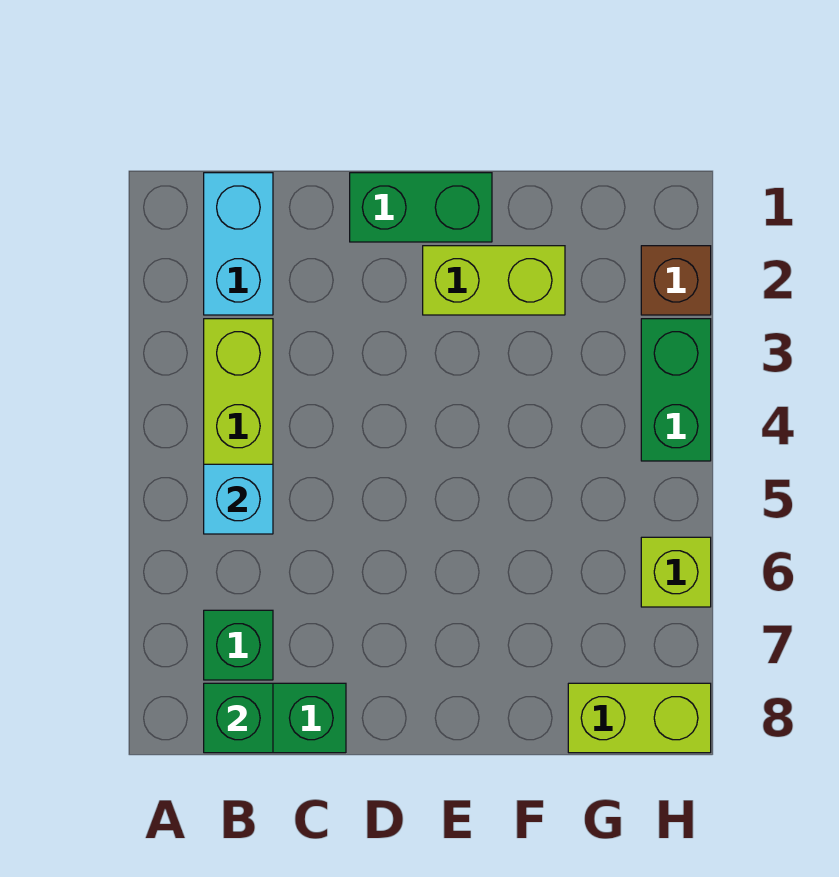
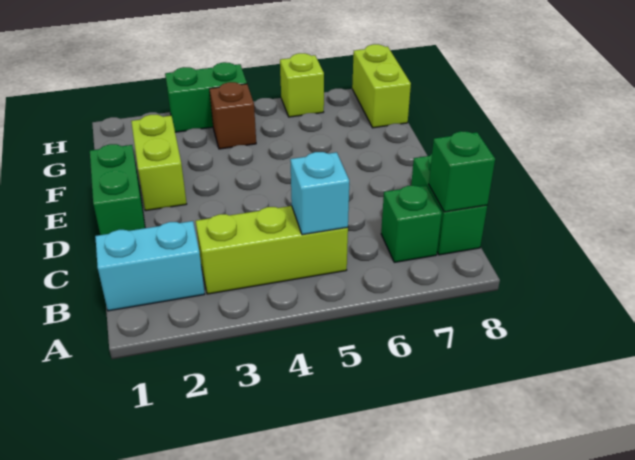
brown brick H2 level 1 -> brown brick G4 level 1

